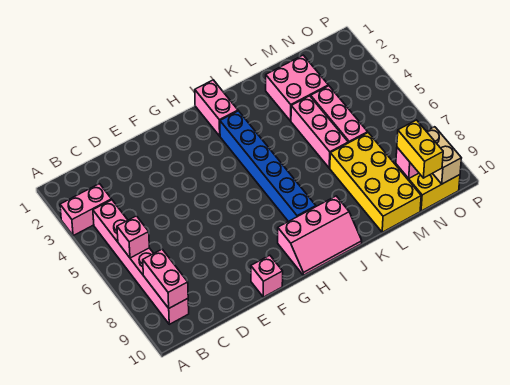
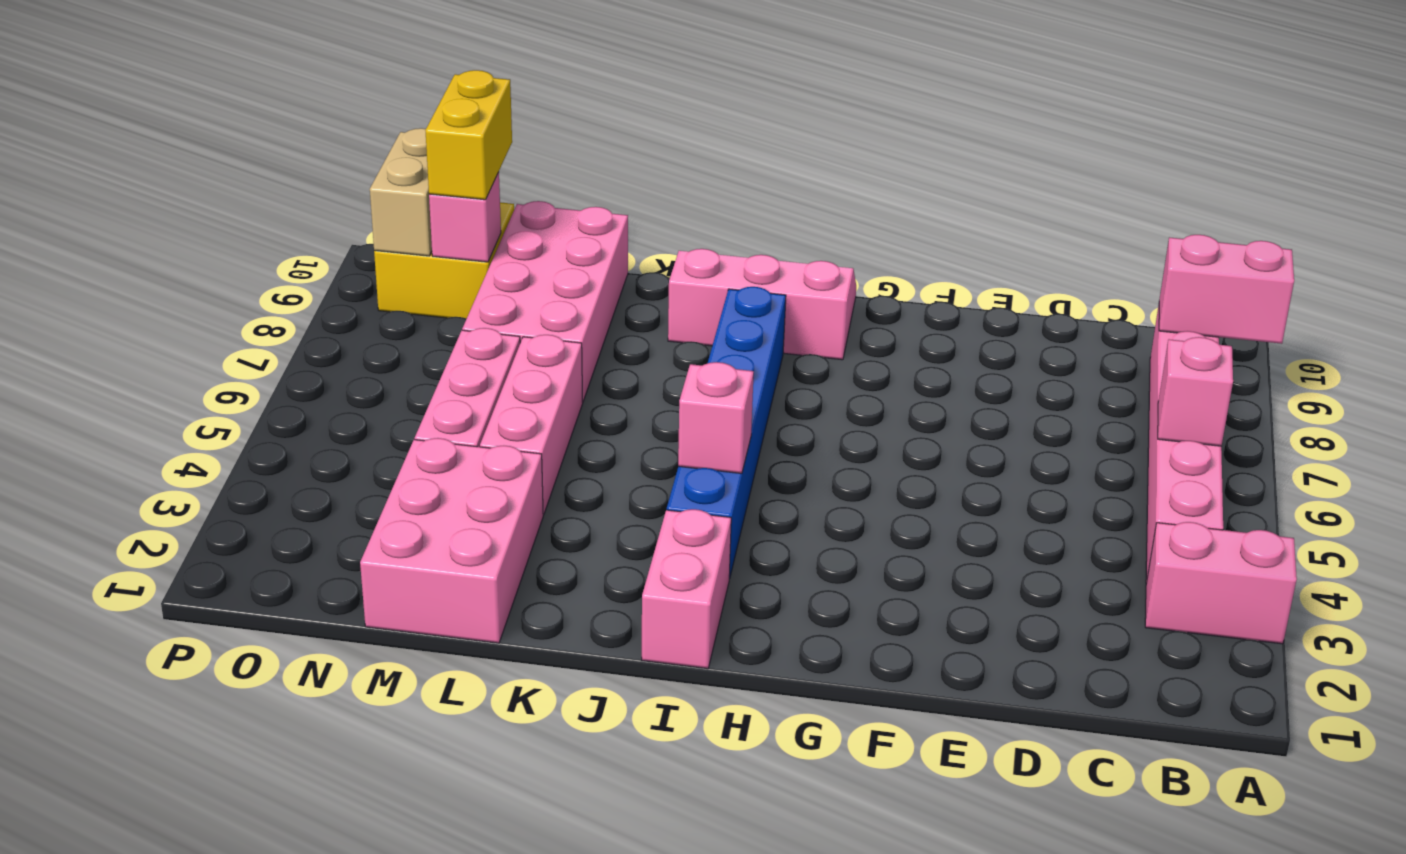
pink brick B8:B9 level 2 -> pink brick A9:B9 level 2
pink brick F10 level 1 -> pink brick I4 level 2
pink brick L2:M3 level 1 -> pink brick L1:M3 level 1
yellow brick L7:M10 level 1 -> pink brick L7:M10 level 1

